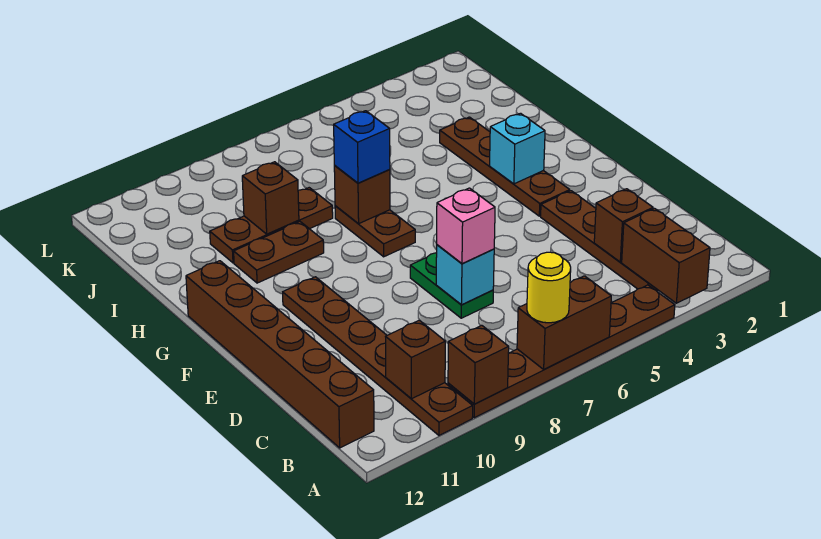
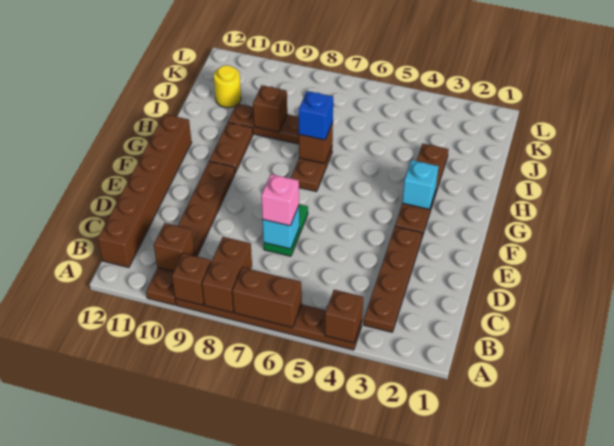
brown brick A3:B3 level 2 -> brown brick A8:B8 level 2
yellow round brick A7 level 3 -> yellow round brick J11 level 1
brown brick C3 level 2 -> brown brick A4 level 2
brown plate H9:H10 level 1 -> brown plate G10:H10 level 1

